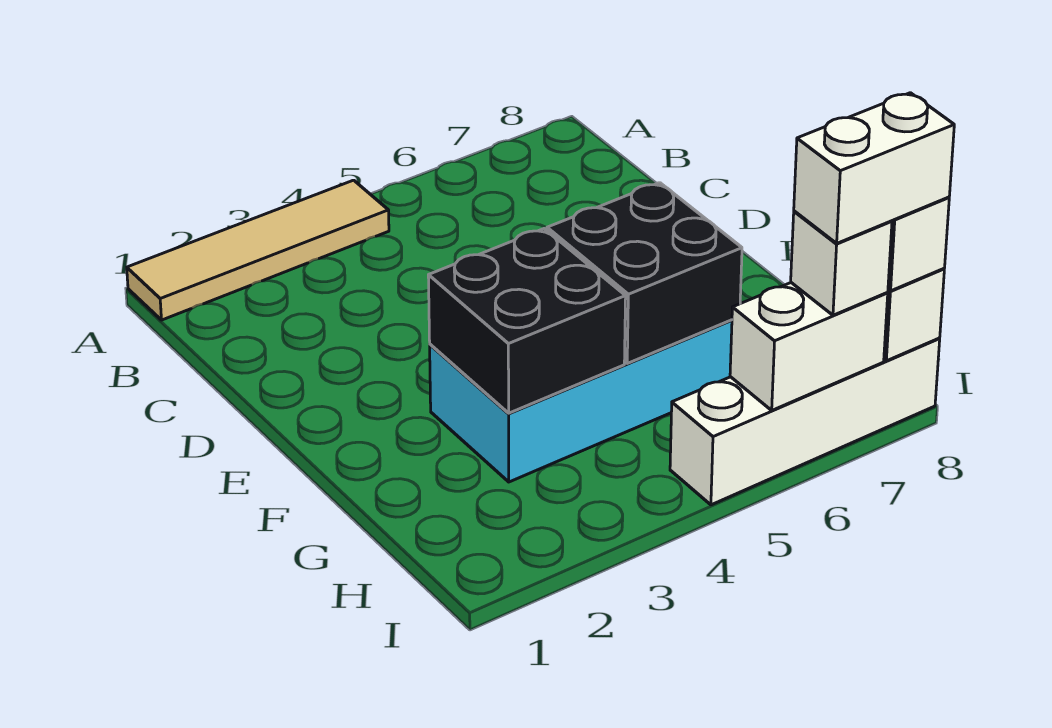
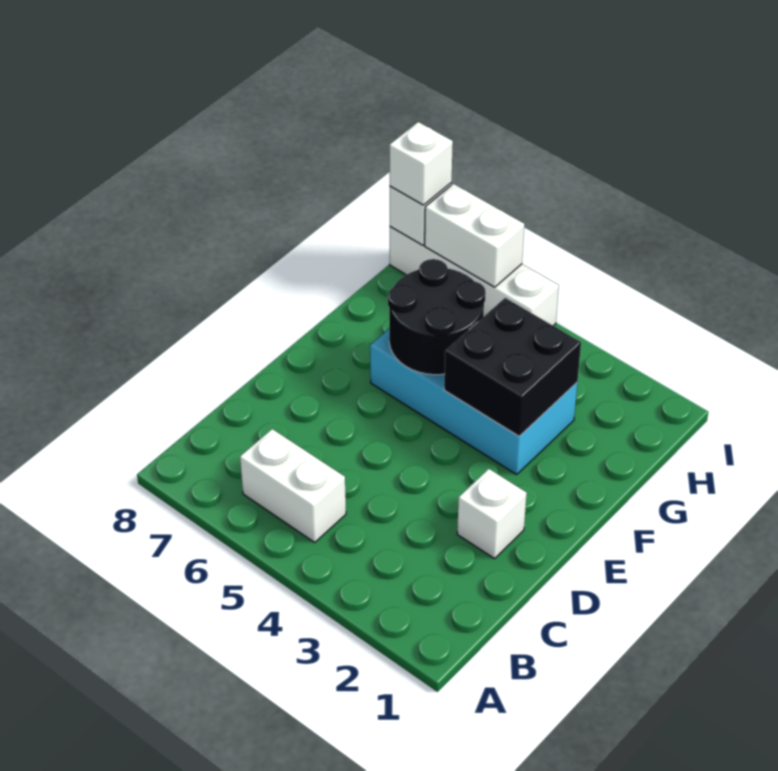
tan tile A1:A4 level 1 -> none
black brick F5:G6 level 2 -> black round brick F5:G6 level 2
white brick I7 level 3 -> white brick D2 level 1
white brick I7:I8 level 4 -> white brick B5:B6 level 1

